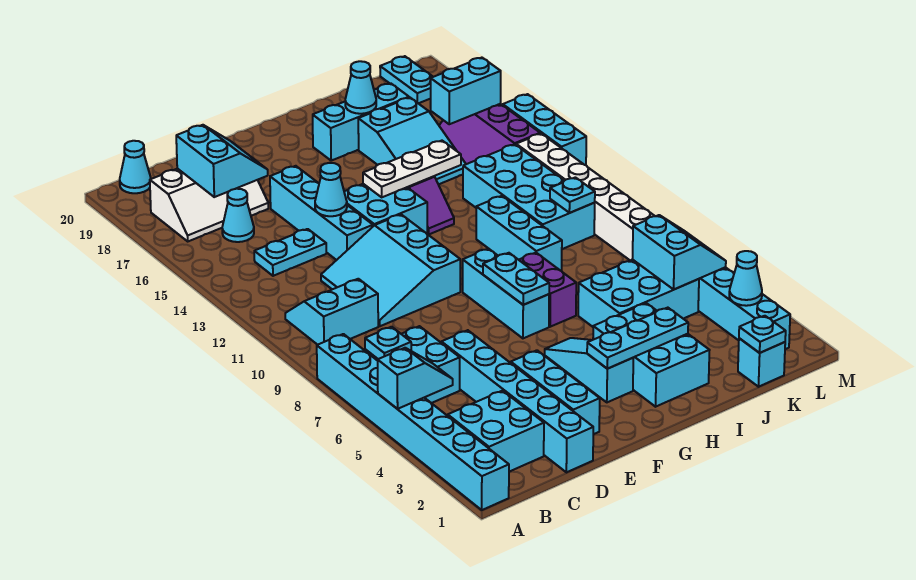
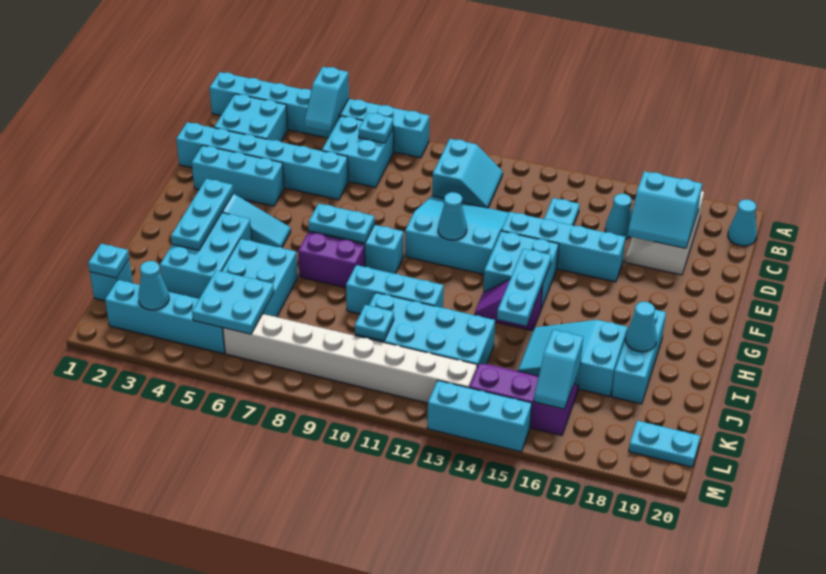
cyan cone E14 level 2 -> cyan cone F11 level 2
white plate G14:I14 level 2 -> cyan plate G14:I14 level 2
cyan brick H2:I4 level 1 -> cyan brick H3:J4 level 1
cyan slope K5:L6 level 2 top K -> cyan plate K5:L6 level 2
cyan brick K16:L16 level 2 -> cyan slope K16:L16 level 2 top K

